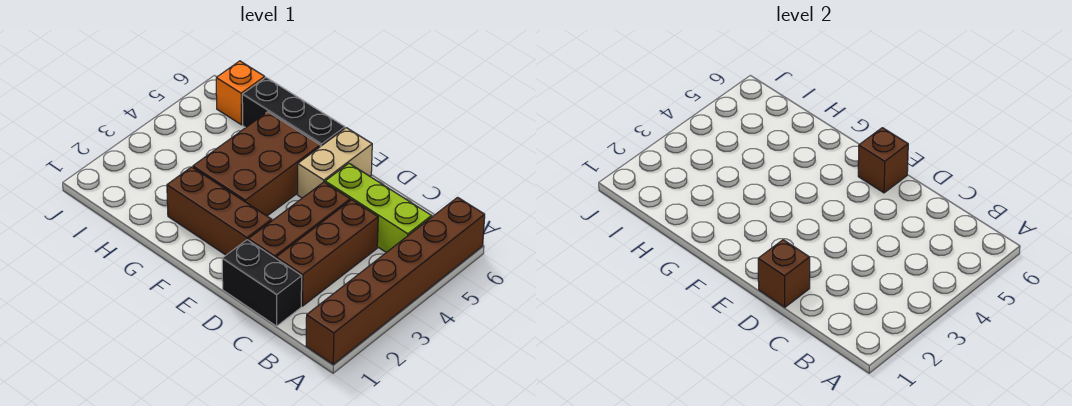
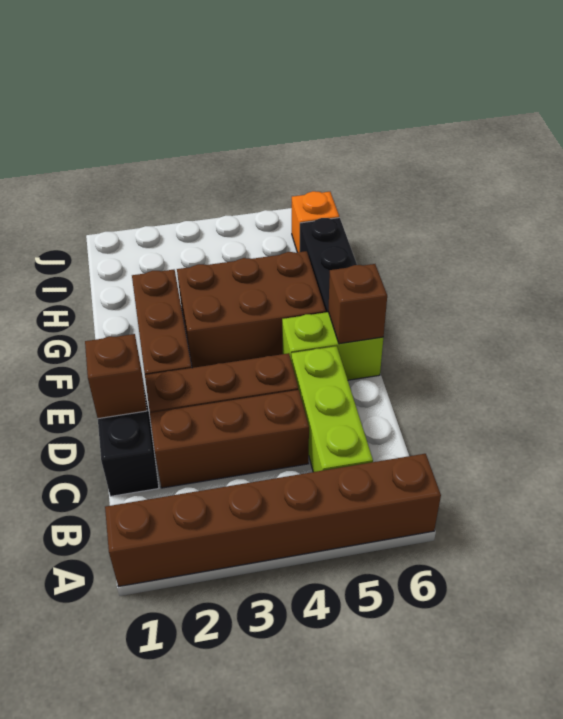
tan brick E5:E6 level 1 -> lime brick E5:E6 level 1

